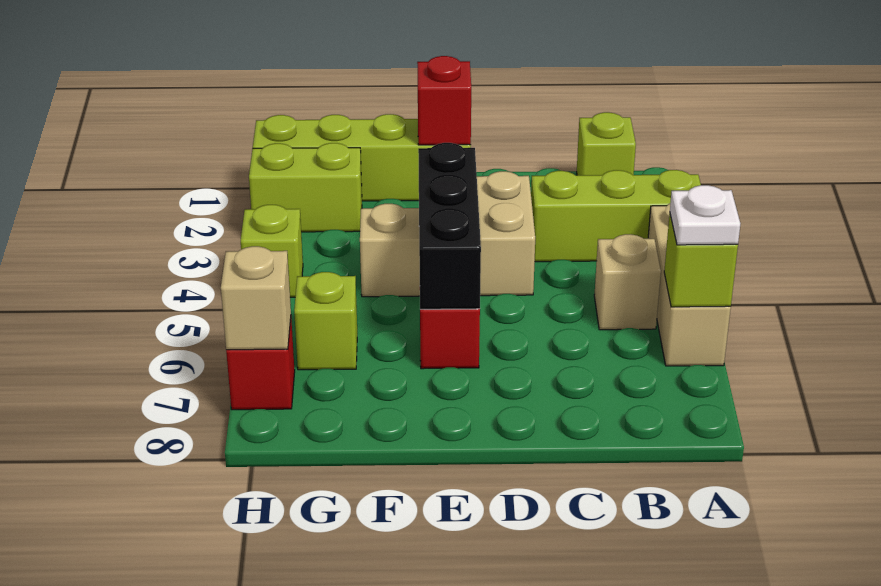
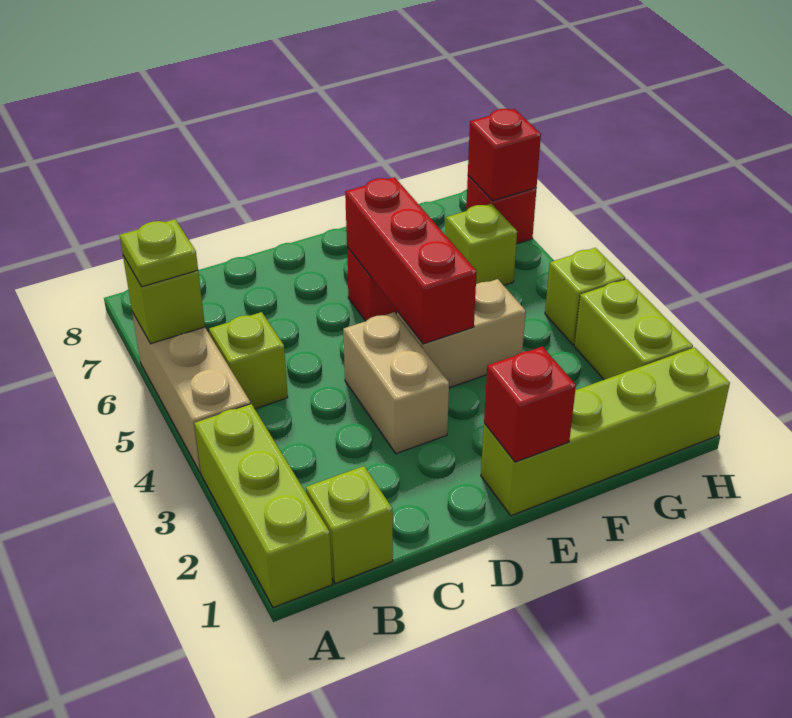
lime brick A3:C3 level 1 -> lime brick A1:A3 level 1
white plate A6 level 3 -> lime plate A6 level 3
tan brick B5 level 1 -> lime brick B5 level 1
black brick E4:E6 level 2 -> red brick E4:E6 level 2
lime brick G2:H2 level 1 -> lime brick H2:H3 level 1
tan brick H7 level 2 -> red brick H7 level 2

